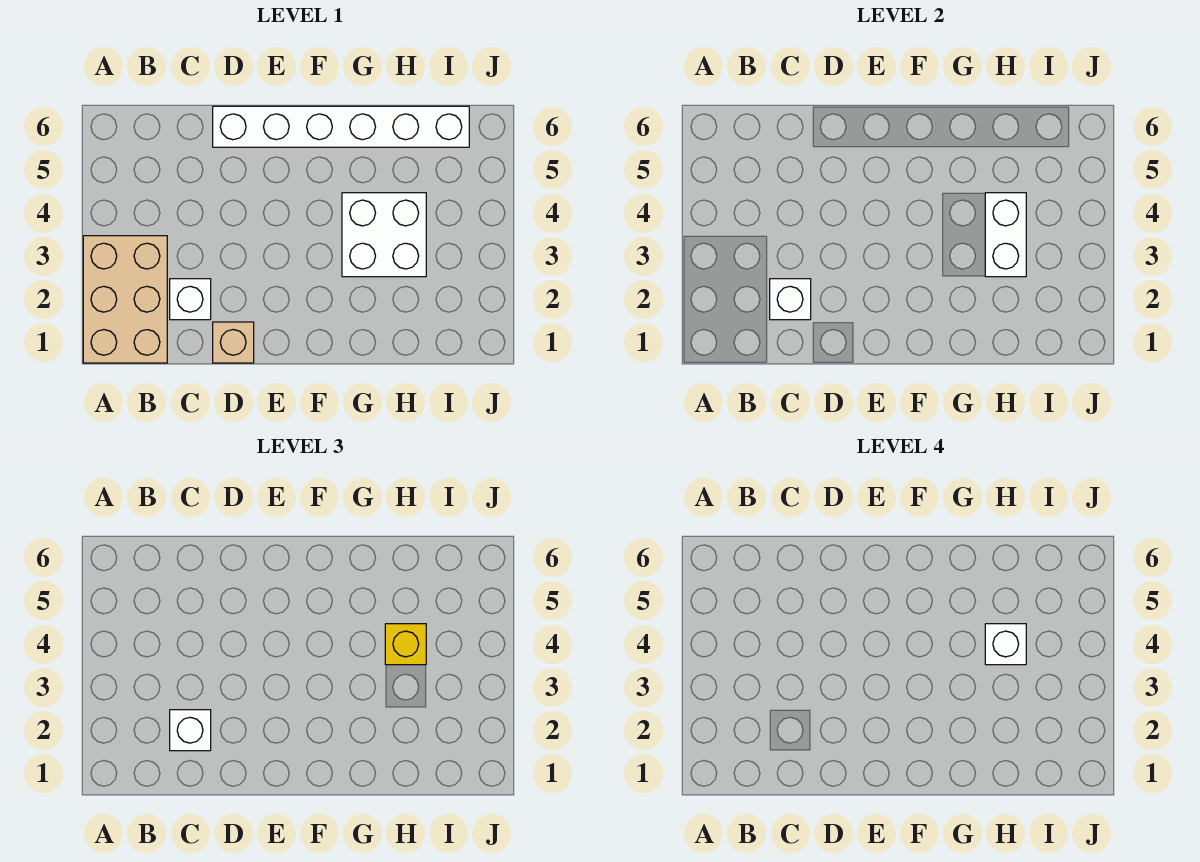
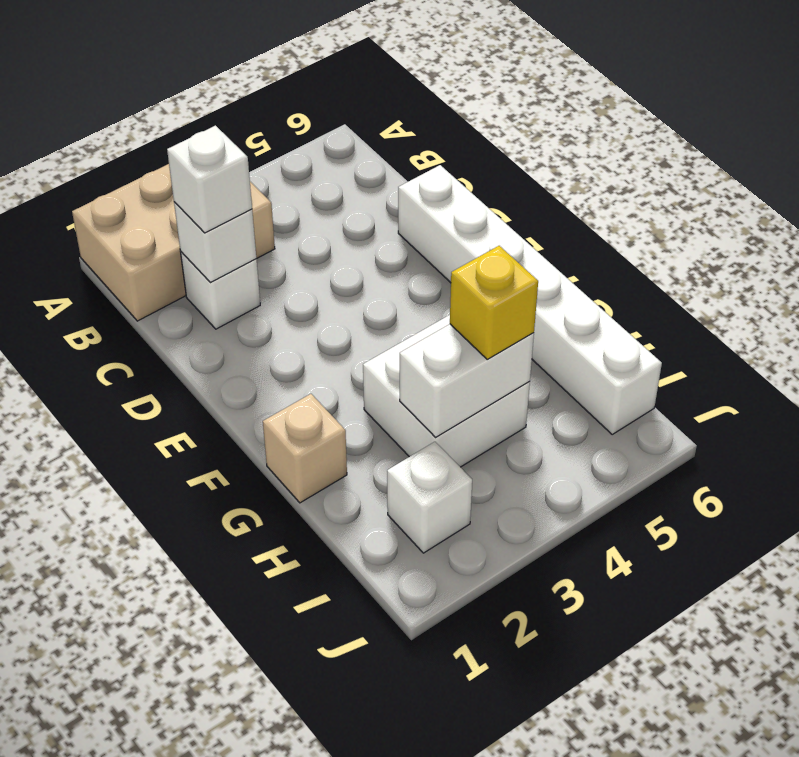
tan brick D1 level 1 -> tan brick G1 level 1
white brick H4 level 4 -> white brick I2 level 1

